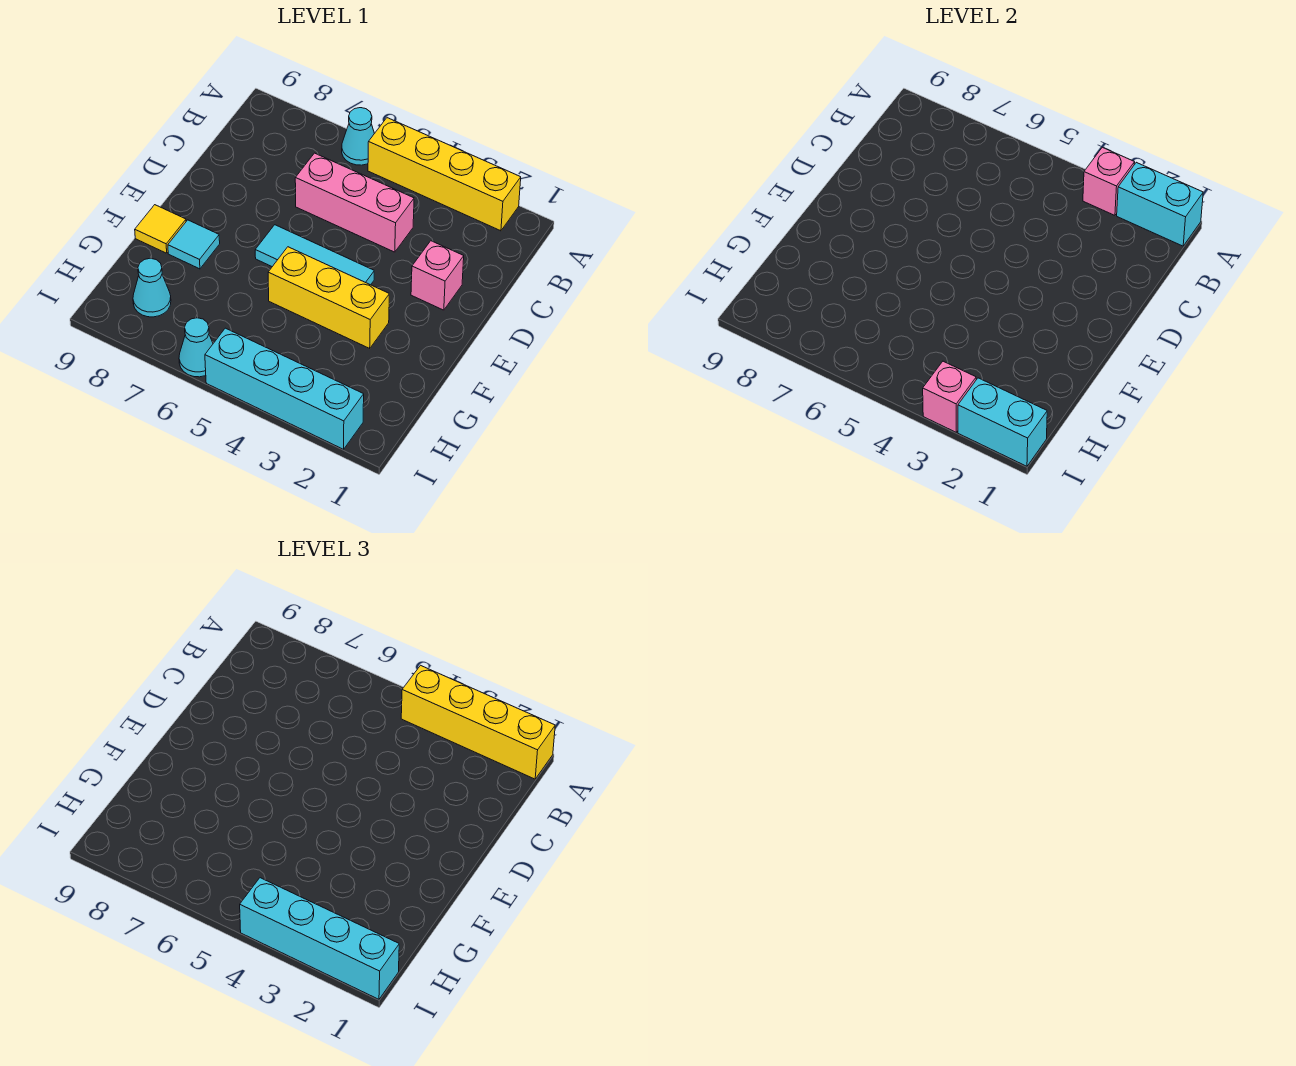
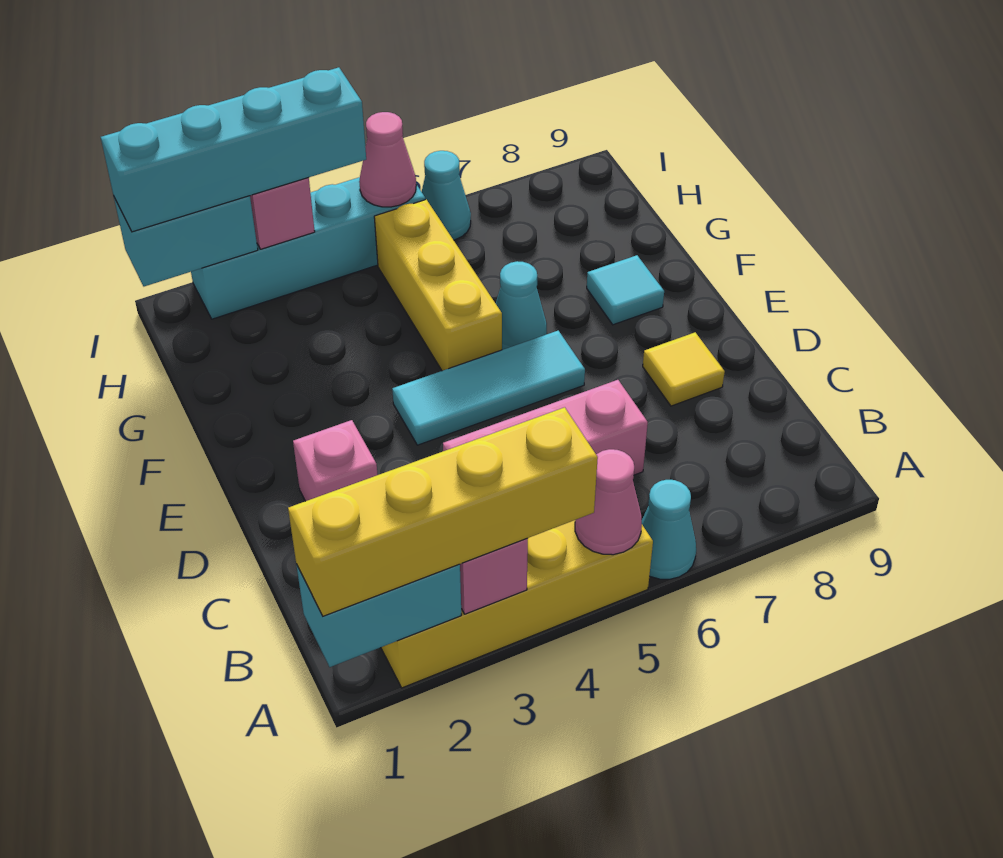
none -> pink cone A5 level 2
yellow brick F3:F5 level 1 -> yellow brick F5:H5 level 1
yellow tile F9 level 1 -> yellow tile D8 level 1
cyan cone H8 level 1 -> cyan cone F6 level 1
none -> pink cone I5 level 2

